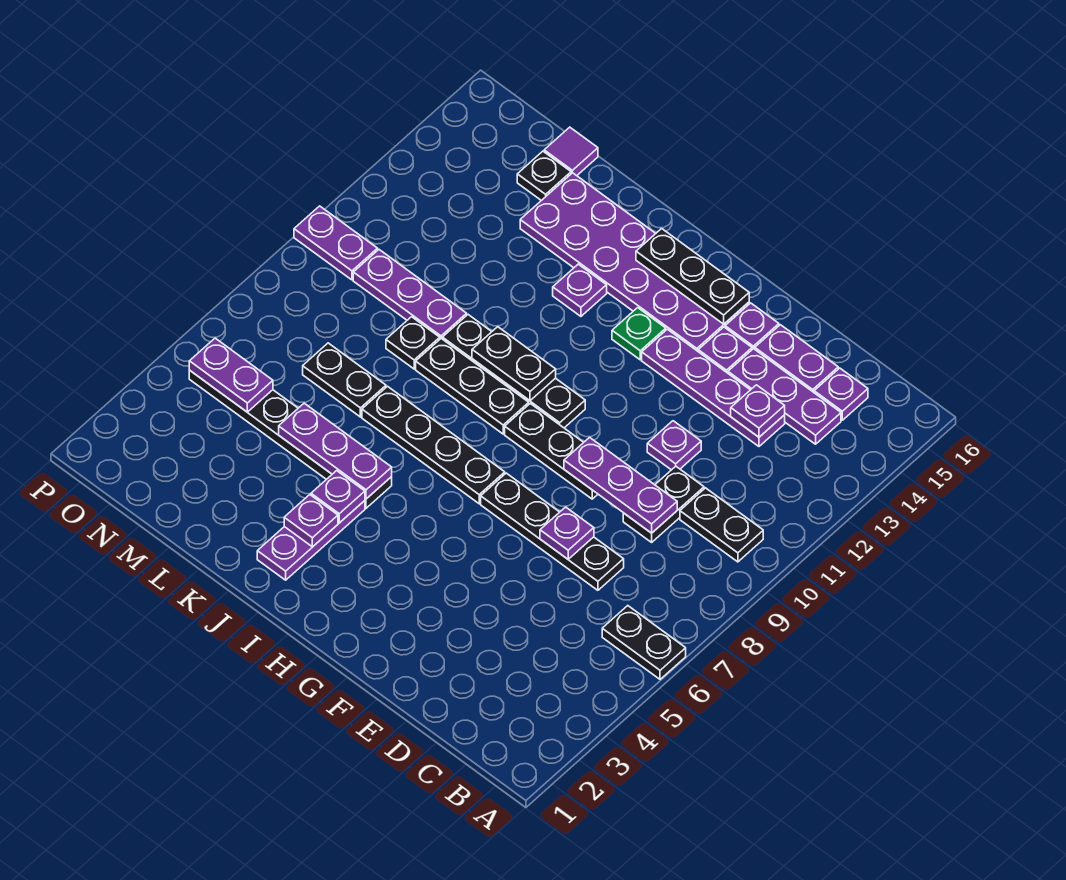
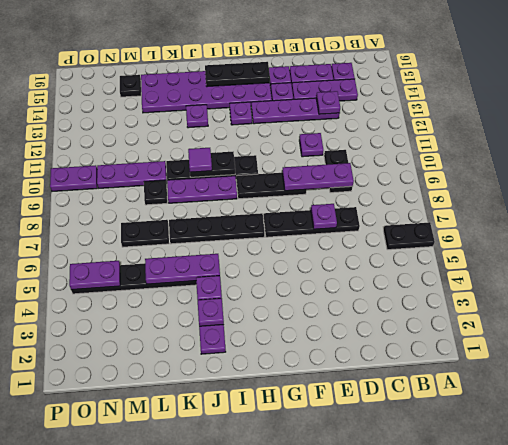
black plate B10:C10 level 1 -> none
green plate H13 level 1 -> purple plate H13 level 1
black plate I9:K9 level 1 -> purple plate I9:K9 level 1
purple tile M16 level 1 -> purple tile J10 level 3

